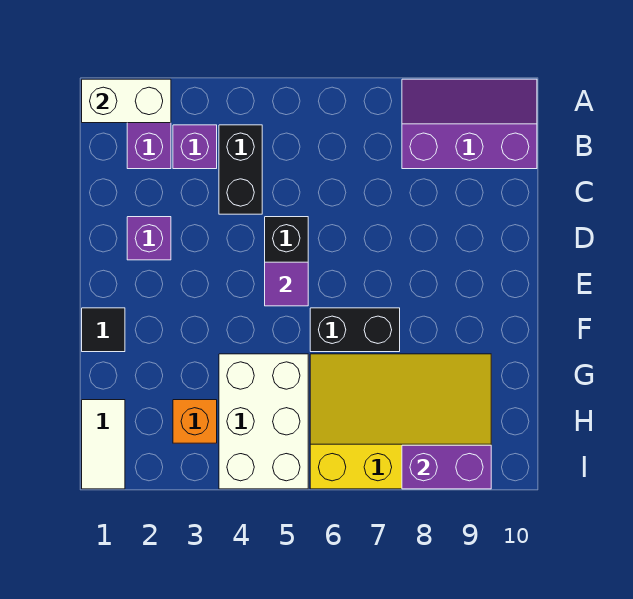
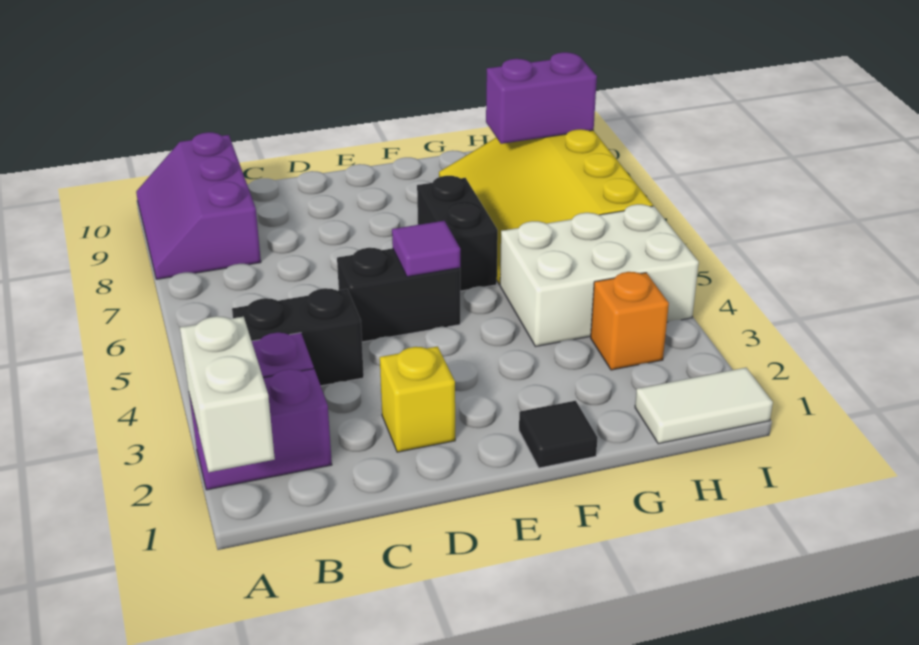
purple brick D2 level 1 -> yellow brick D2 level 1
purple brick I8:I9 level 2 -> purple brick H9:I9 level 2

